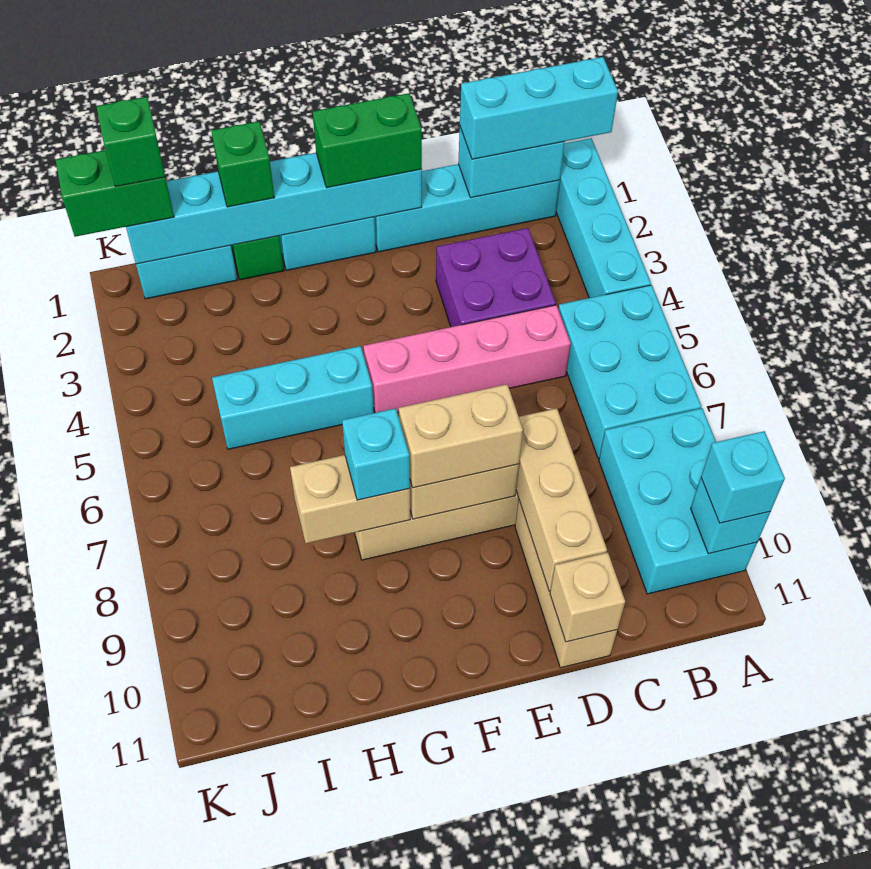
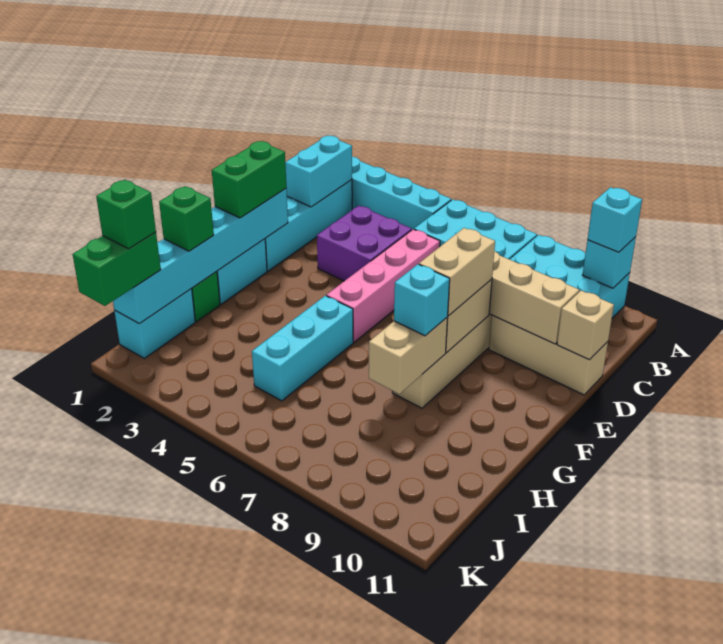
cyan brick A1:C1 level 3 -> none

